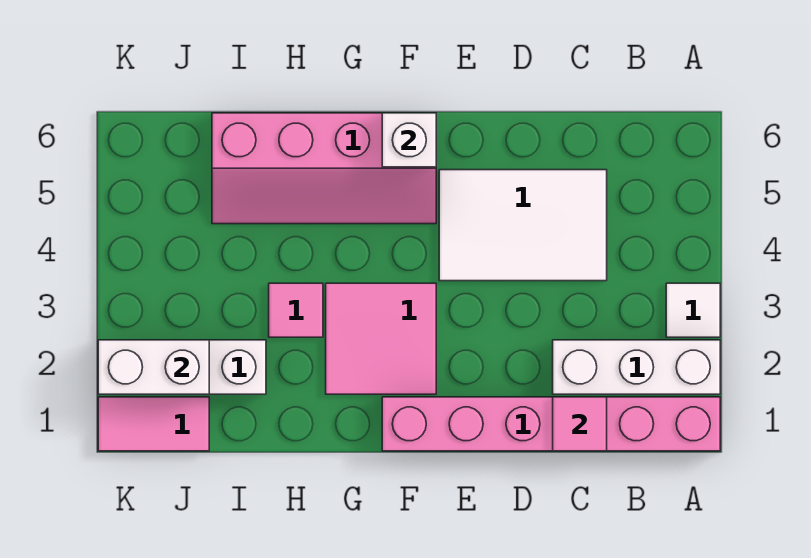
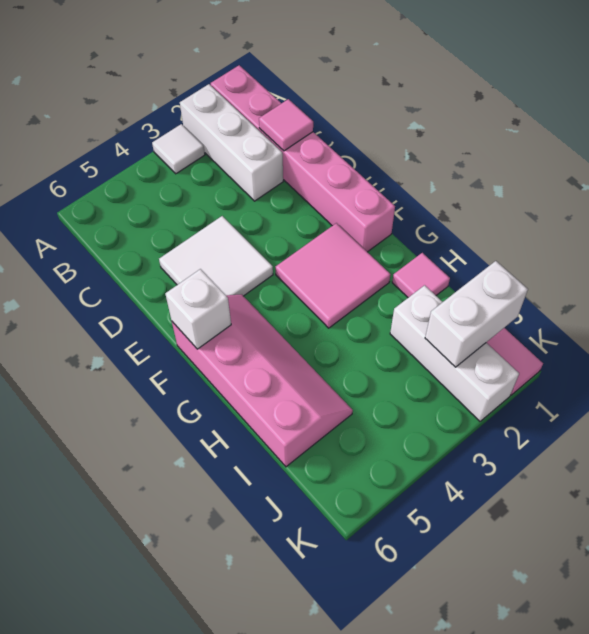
white tile C4:E5 level 1 -> white tile D4:E5 level 1
pink tile H3 level 1 -> pink tile H1 level 1
white brick J2:K2 level 2 -> white brick J1:J2 level 2

